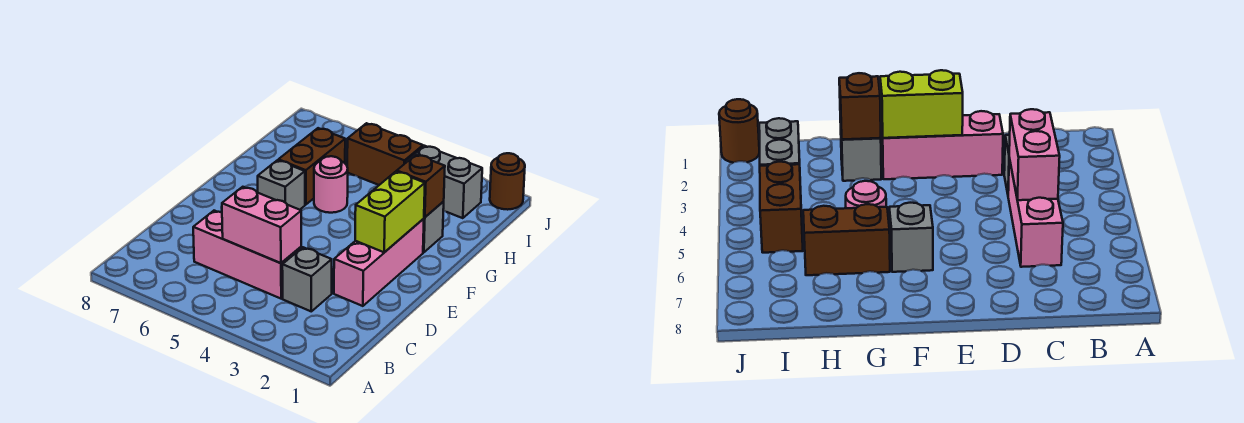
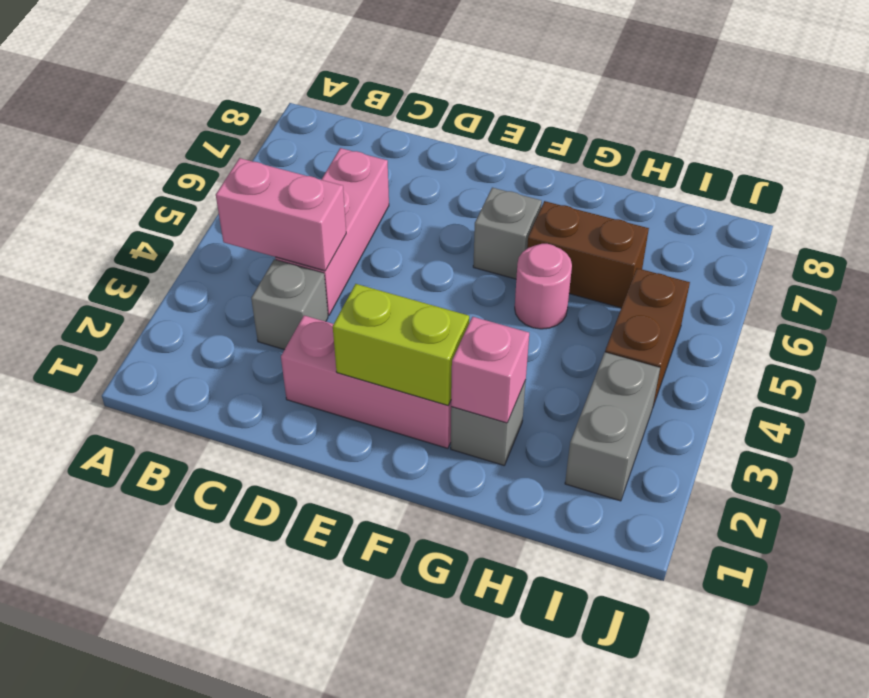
pink brick C4:C5 level 2 -> pink brick B4:C4 level 2
brown brick G2 level 2 -> pink brick G2 level 2
brown round brick J1 level 1 -> none

